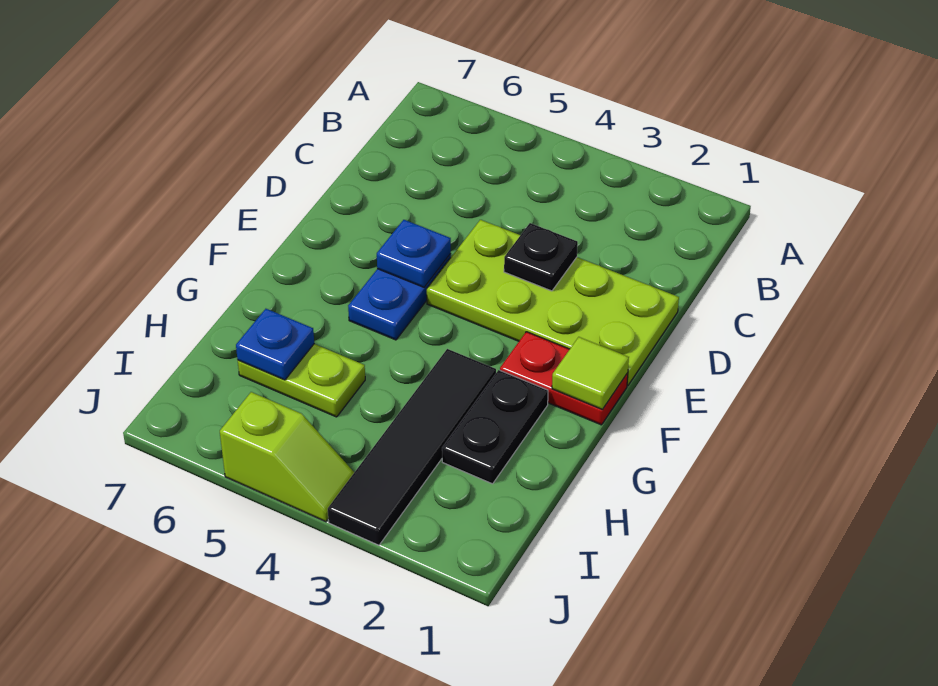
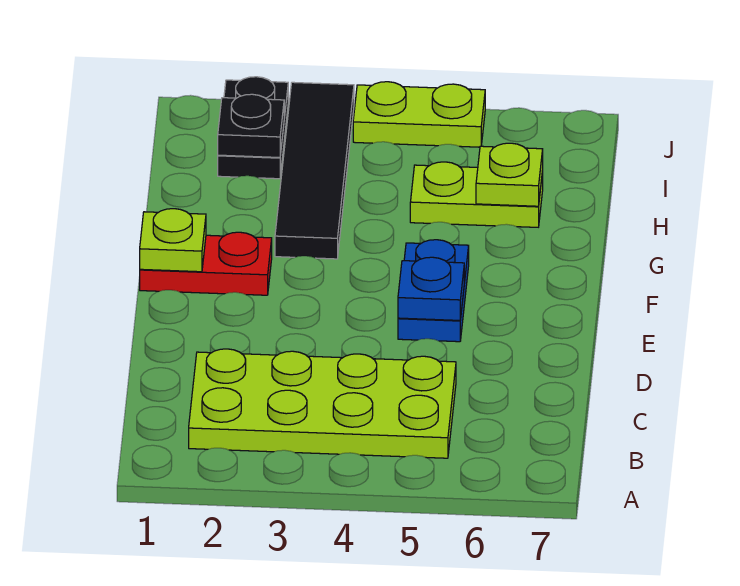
lime plate D1:E4 level 1 -> lime plate B2:C5 level 1
black plate D3 level 2 -> black plate I2 level 2
lime tile F1 level 2 -> lime plate F1 level 2
black plate G2:H2 level 1 -> black plate I2:J2 level 1
blue plate H6 level 2 -> lime plate H6 level 2
lime slope J4:J5 level 1 top 5 -> lime plate J4:J5 level 1

